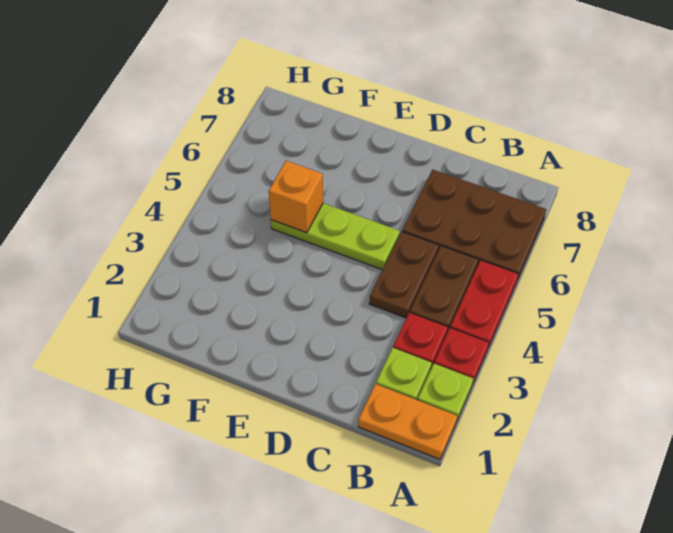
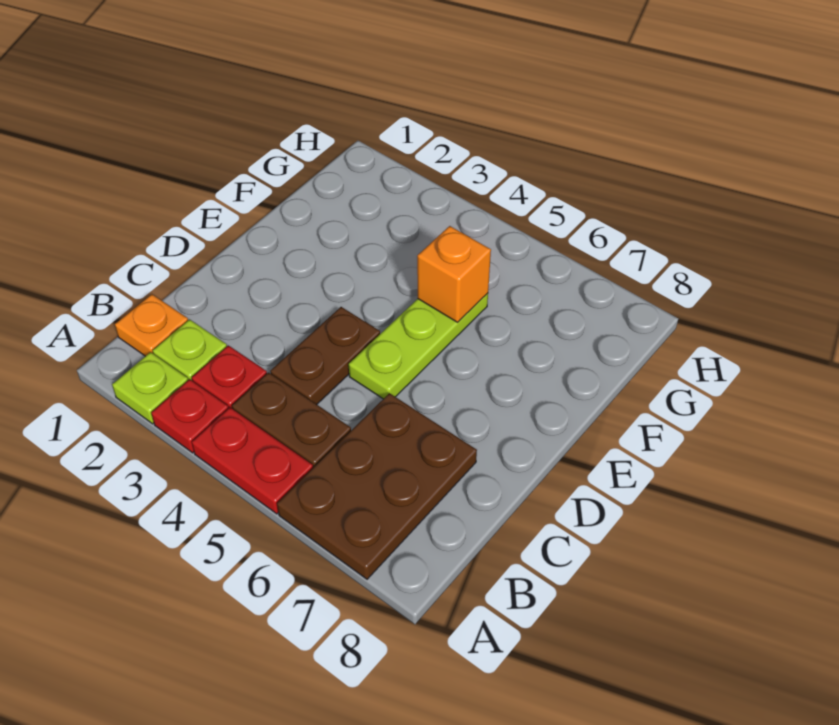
orange plate A1:B1 level 1 -> orange plate B1 level 1
brown plate C4:C5 level 1 -> brown plate C4:D4 level 1

